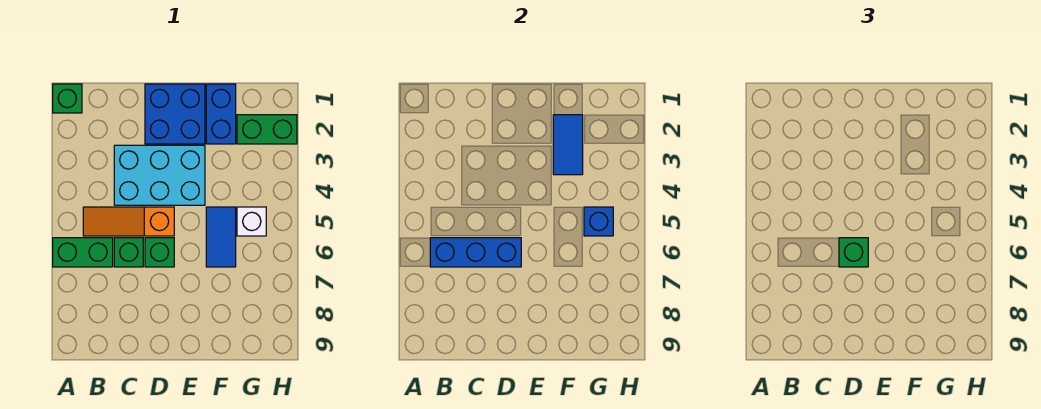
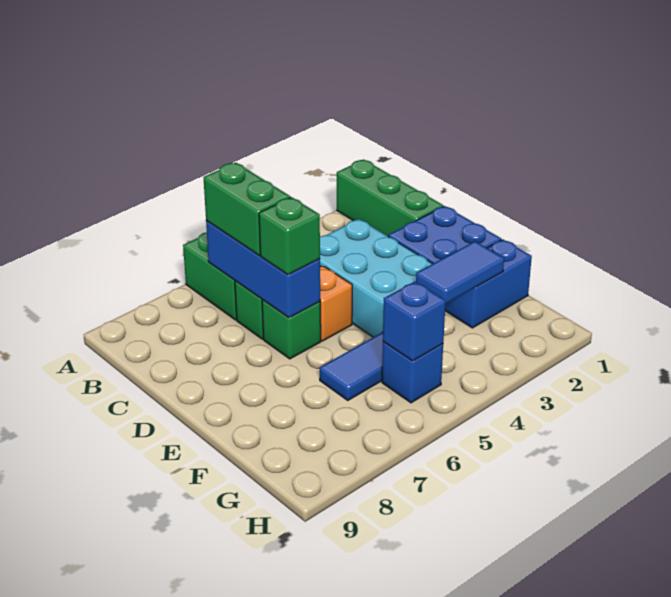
green brick A1 level 1 -> green brick A1:C1 level 1
green brick G2:H2 level 1 -> green brick B6:C6 level 3
white brick G5 level 1 -> blue brick G5 level 1

